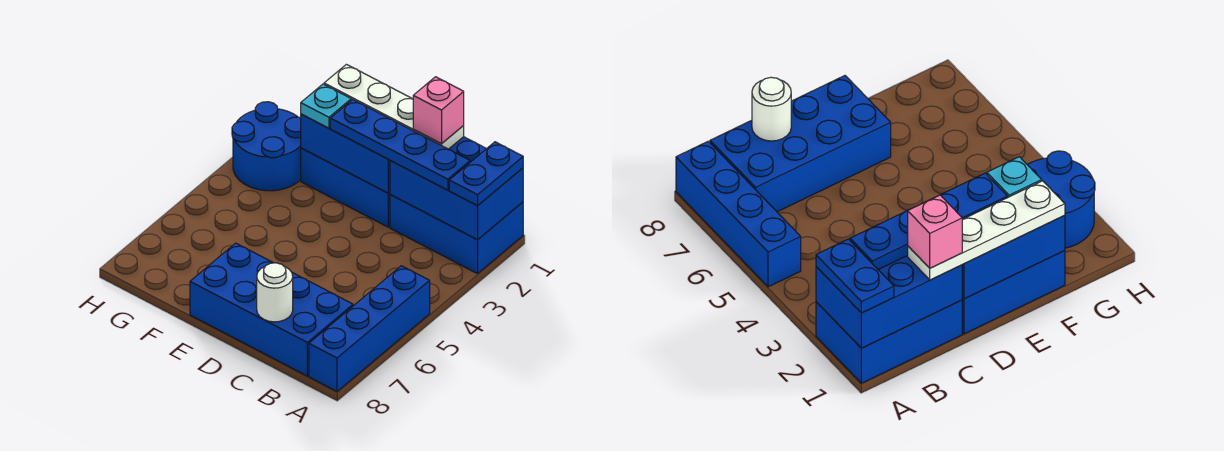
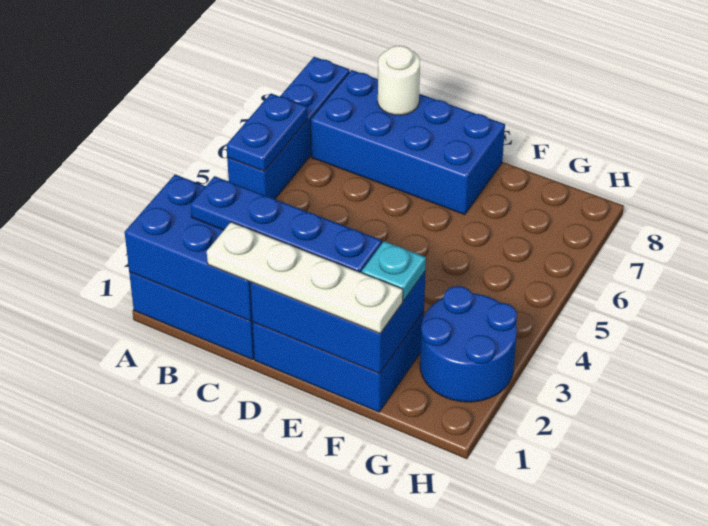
blue plate A1:A2 level 3 -> blue plate A5:A6 level 2
pink brick C1 level 4 -> none

